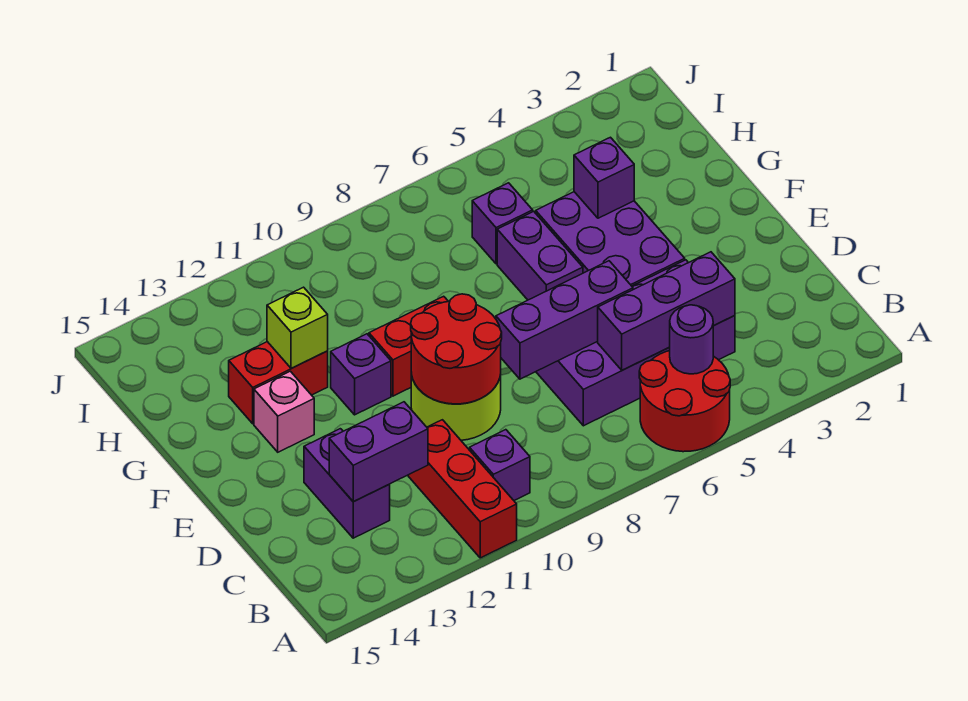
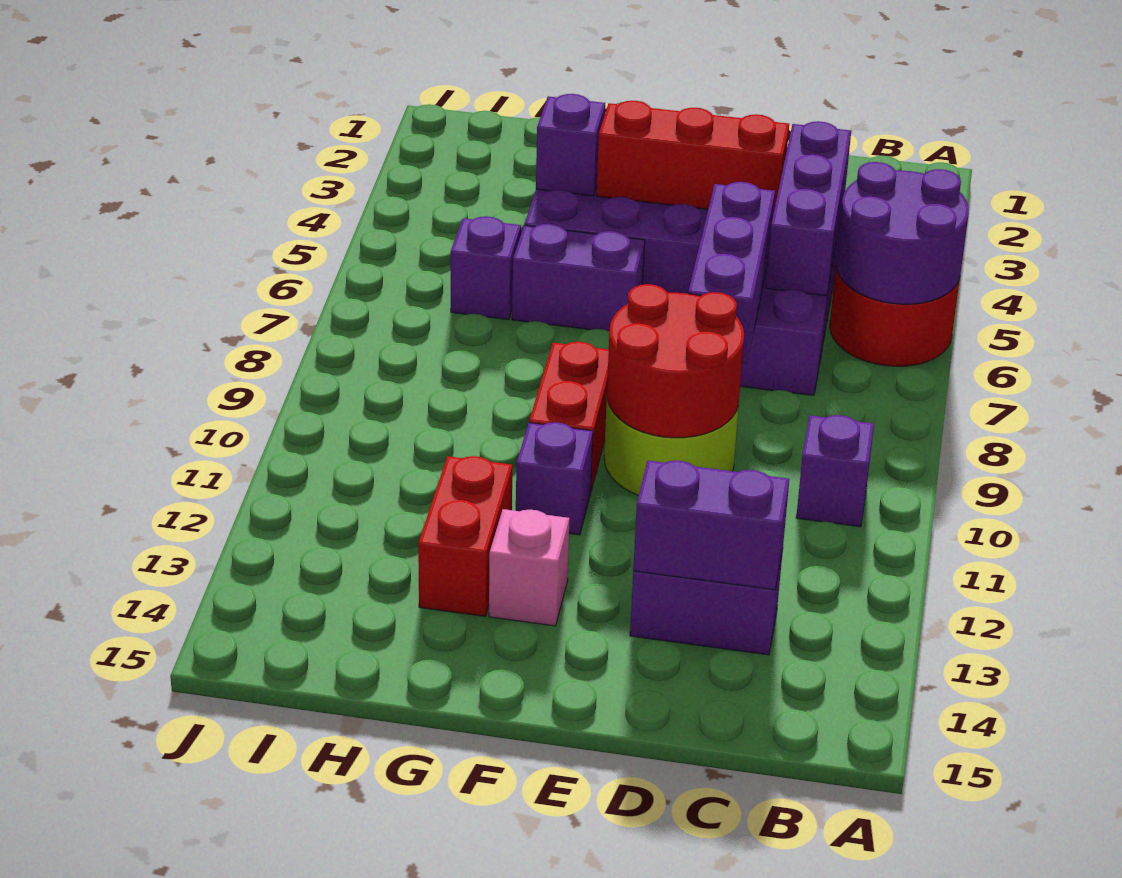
red brick A11:C11 level 1 -> red brick D4:F4 level 2
purple round brick B5 level 2 -> purple round brick A5:B6 level 2
purple brick C12:C13 level 2 -> purple brick C13:D13 level 2
lime brick G12 level 2 -> none

